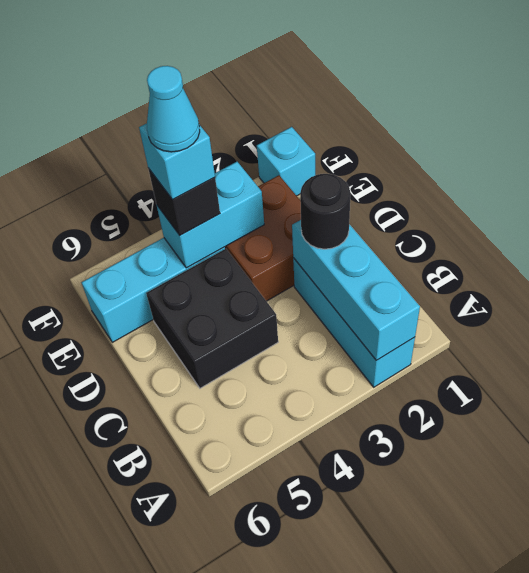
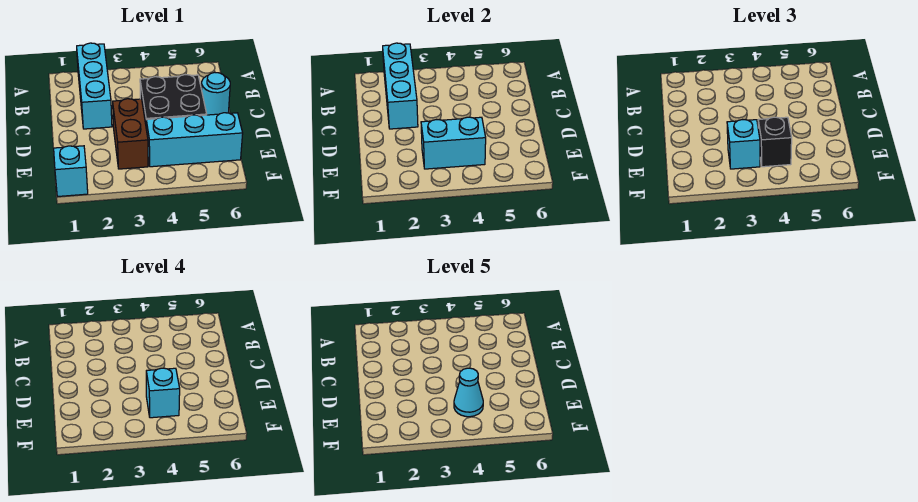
black round brick C2 level 3 -> none
none -> cyan round brick C6 level 1
brown brick D2:E3 level 1 -> brown brick D3:E3 level 1
none -> cyan brick E3 level 3

